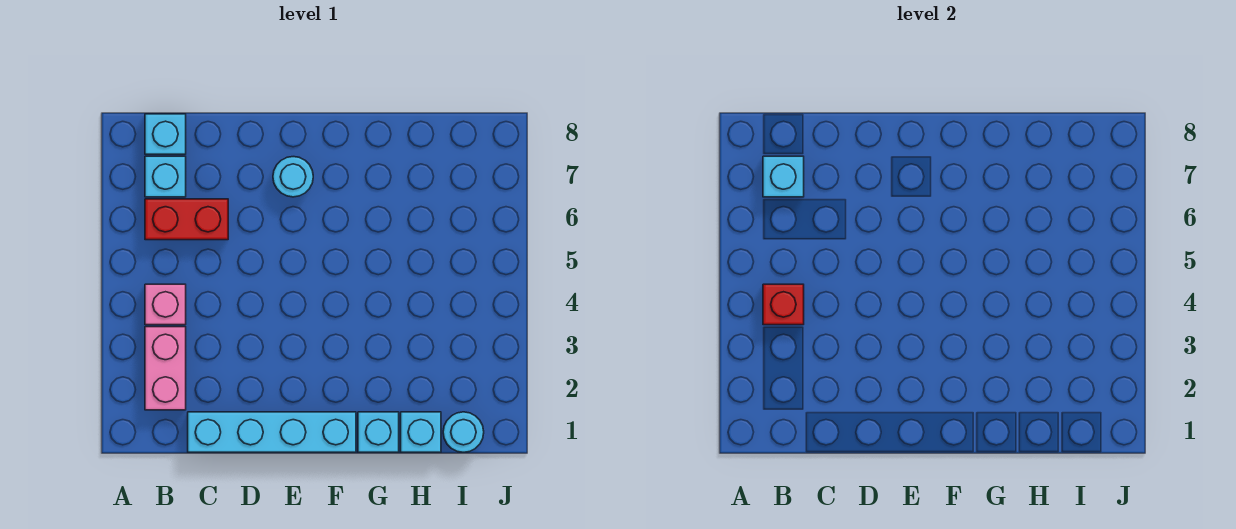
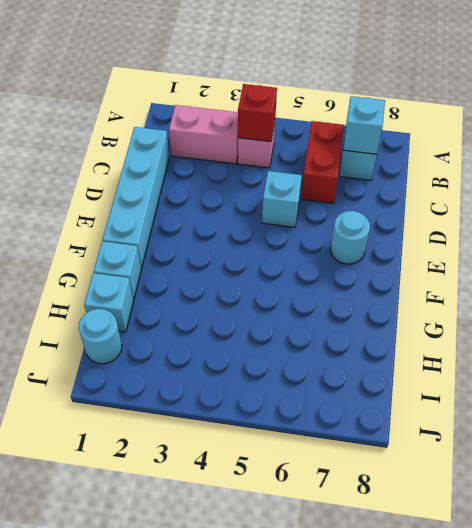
cyan brick B8 level 1 -> cyan brick D5 level 1

